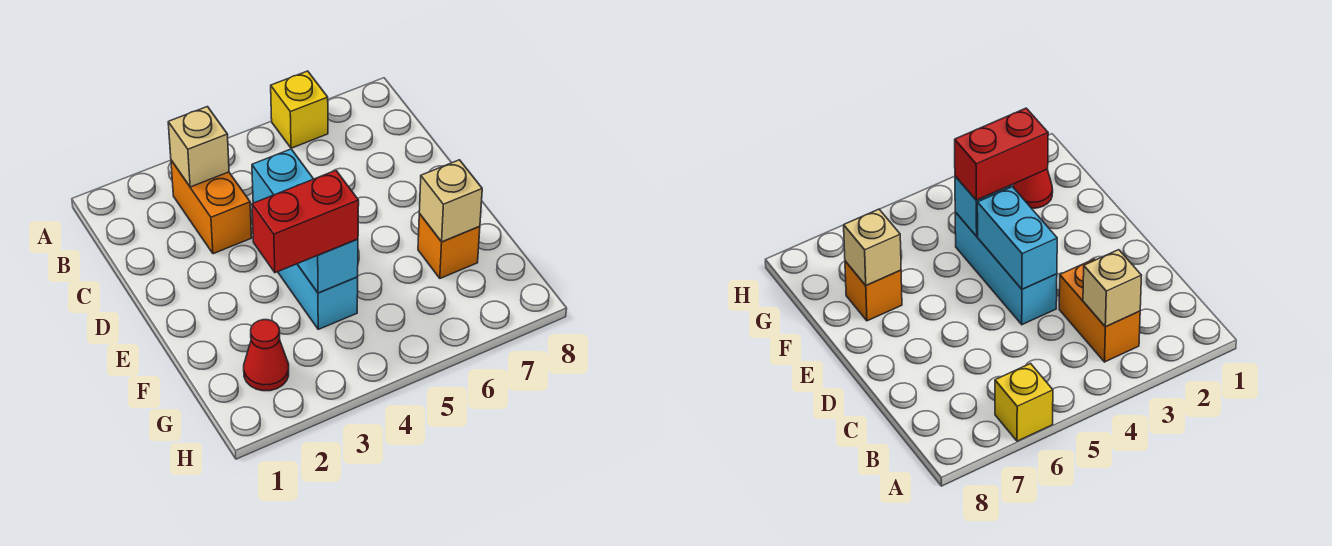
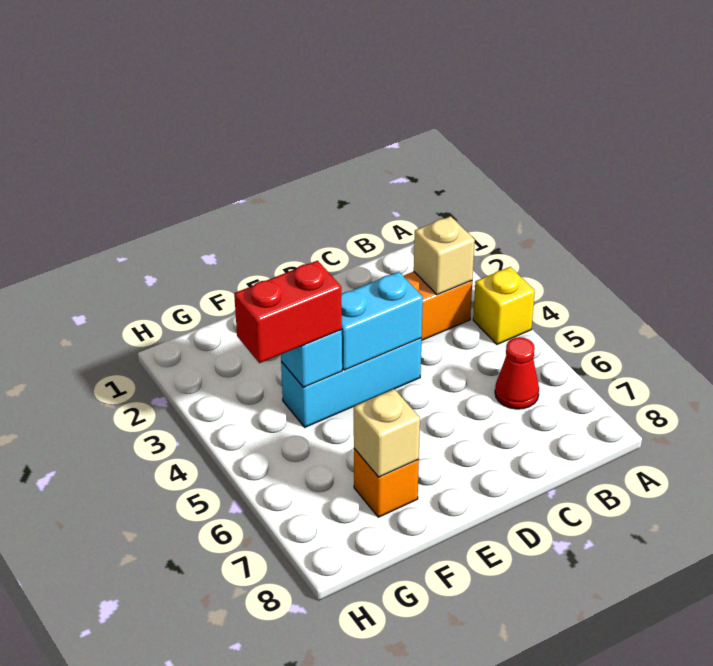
yellow brick A6 level 1 -> yellow brick A4 level 1
red brick F3:F4 level 3 -> red brick F4:G4 level 3
red cone G2 level 1 -> red cone B6 level 1

